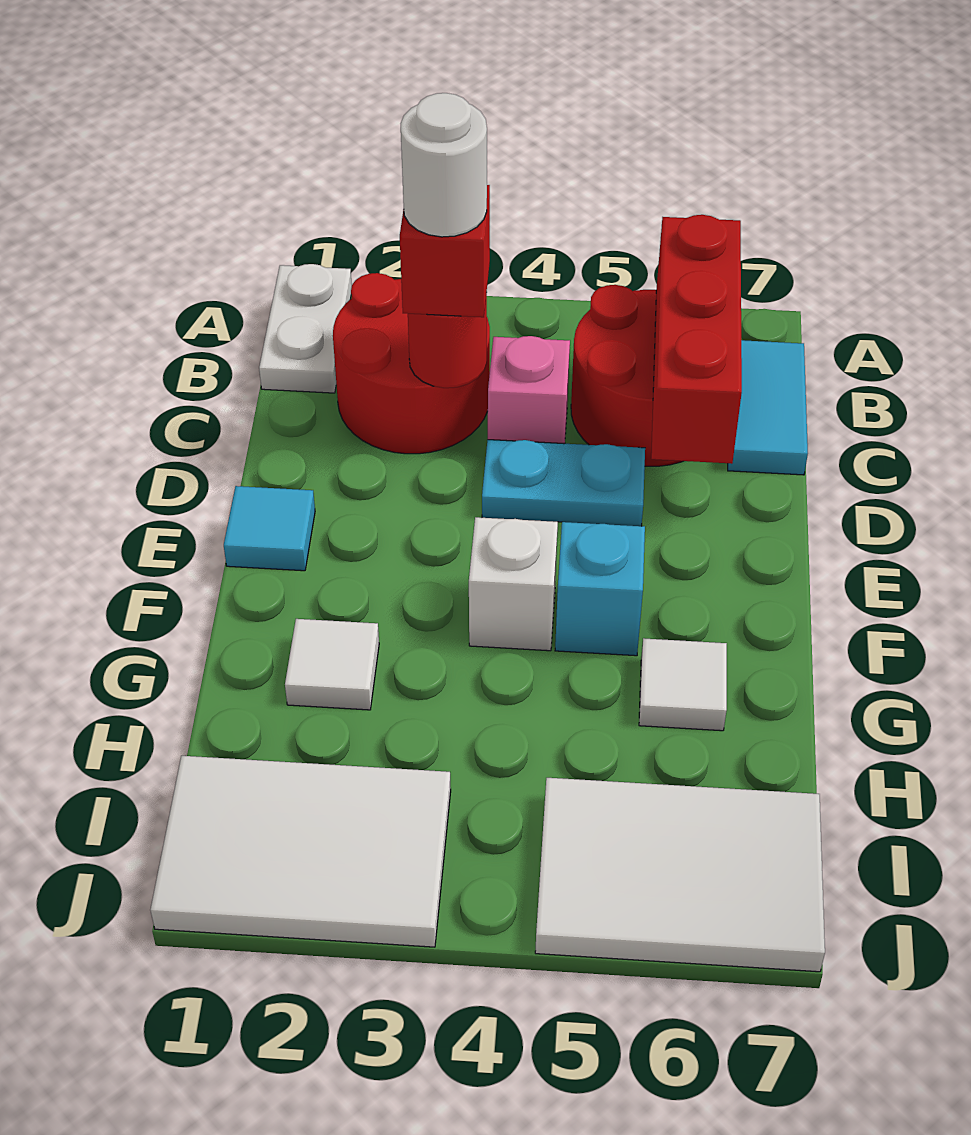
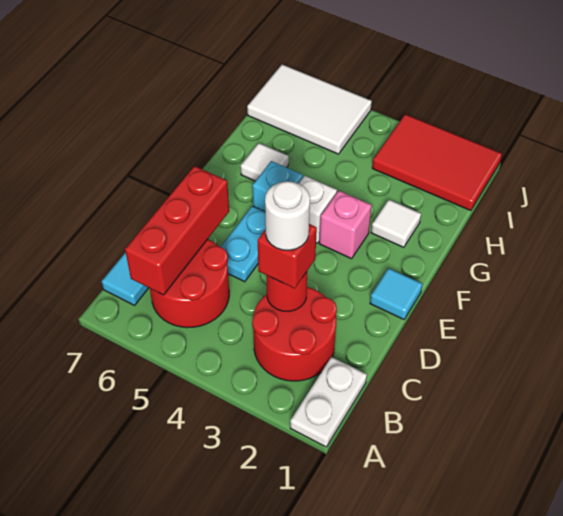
pink brick C4 level 1 -> pink brick F3 level 1
cyan plate D4:D5 level 1 -> cyan plate D5:E5 level 1
white tile I1:J3 level 1 -> red tile I1:J3 level 1

